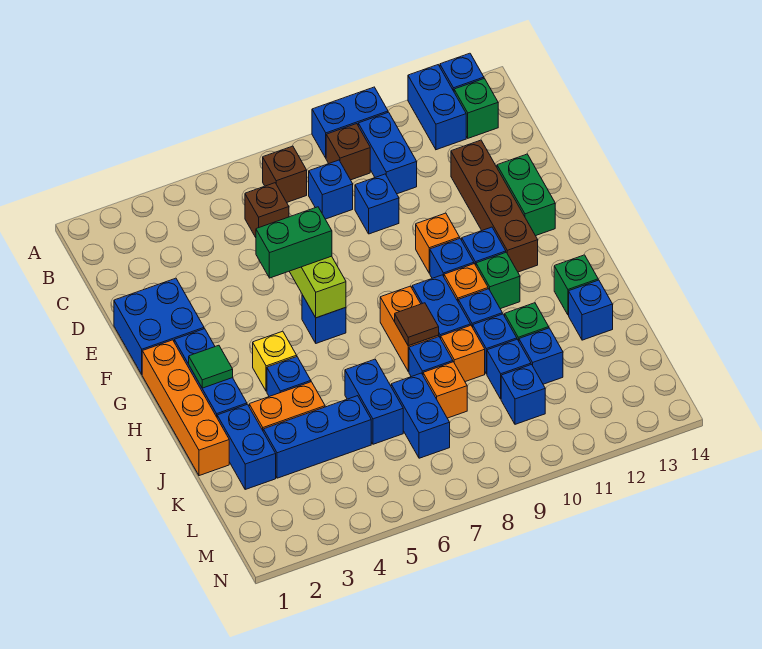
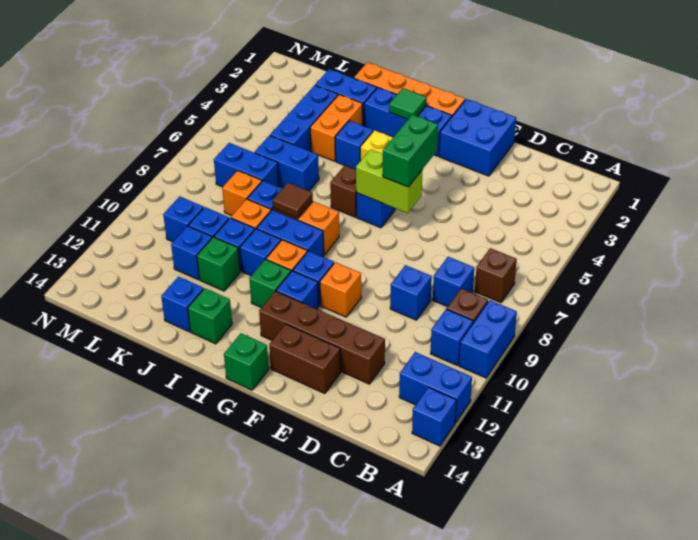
blue brick B10:C10 level 1 -> blue brick B10 level 1
green brick B13 level 1 -> green brick G14 level 1
brown brick C6 level 1 -> brown brick H6 level 1
green brick E13:F13 level 1 -> brown brick E13:F13 level 1

